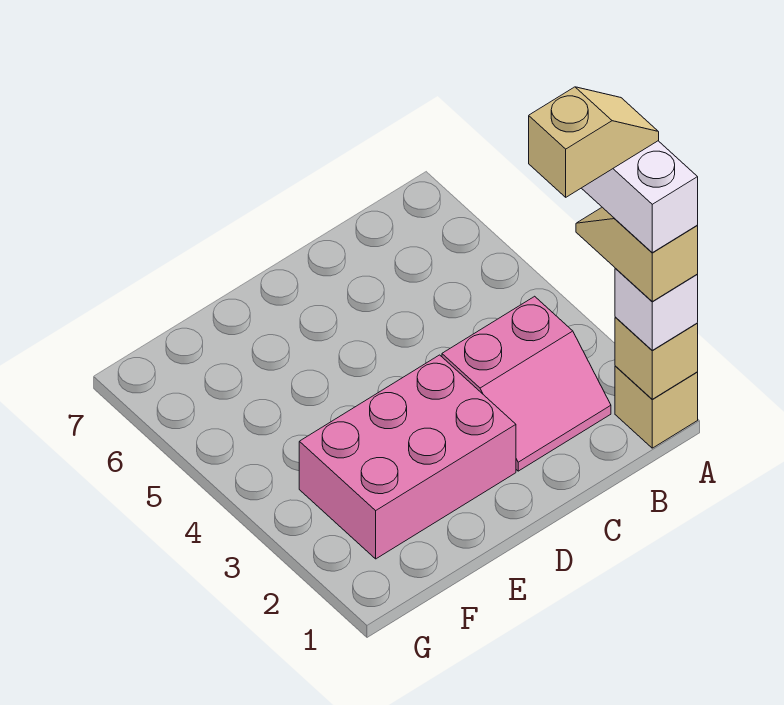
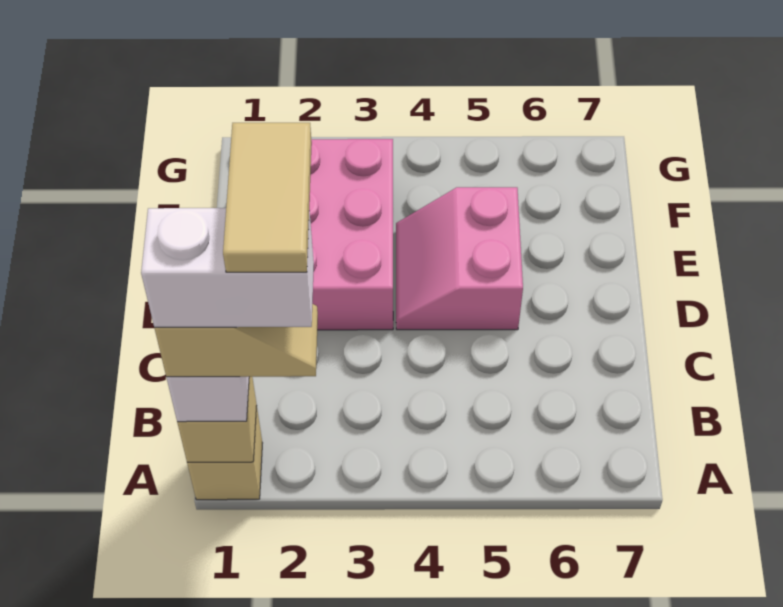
tan slope A2:B2 level 6 top B -> tan tile A2:B2 level 6
pink slope B2:C3 level 1 top 3 -> pink slope D4:E5 level 1 top 5

